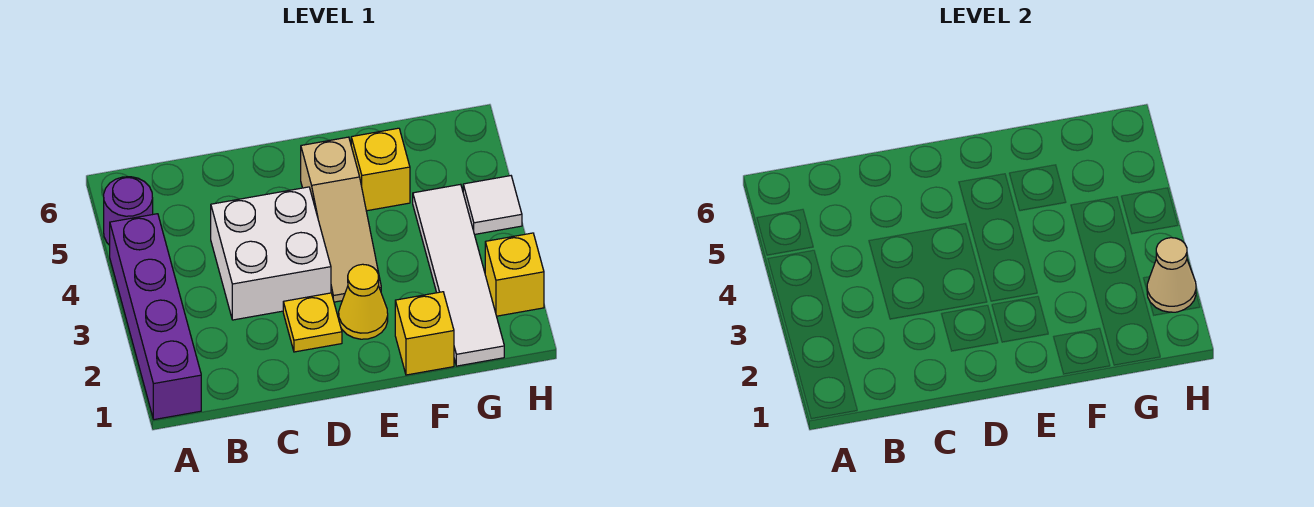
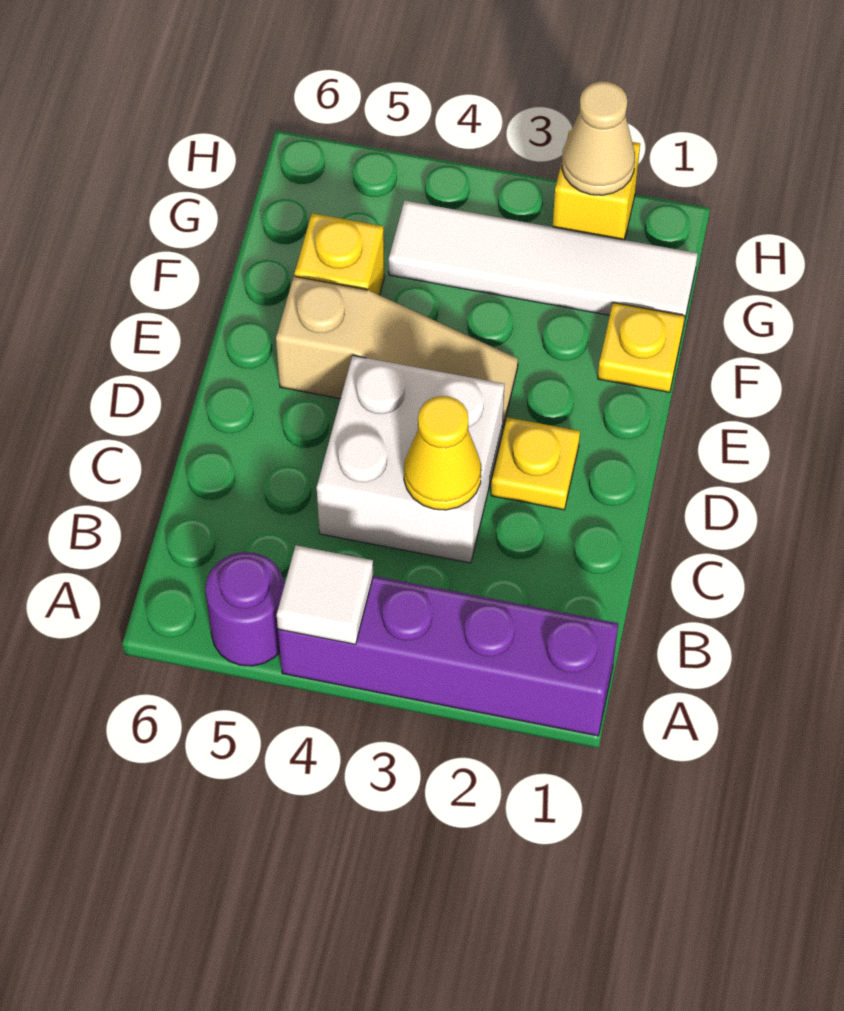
yellow cone E2 level 1 -> yellow cone C3 level 2
yellow brick F1 level 1 -> yellow plate F1 level 1
white tile H4 level 1 -> white tile A4 level 2

